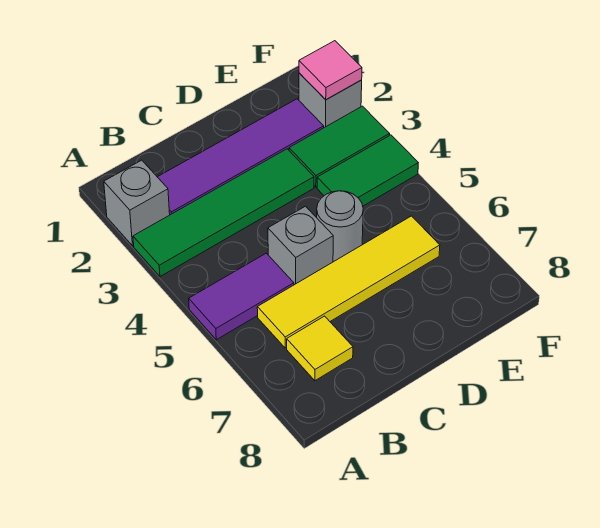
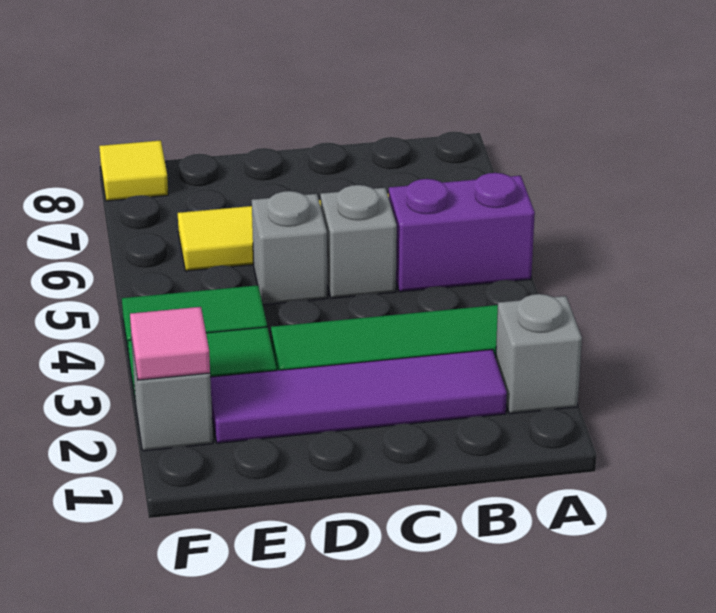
purple tile A5:B5 level 1 -> purple brick A5:B5 level 1
yellow tile B7 level 1 -> yellow tile F8 level 1
grey round brick D5 level 1 -> grey brick D5 level 1

